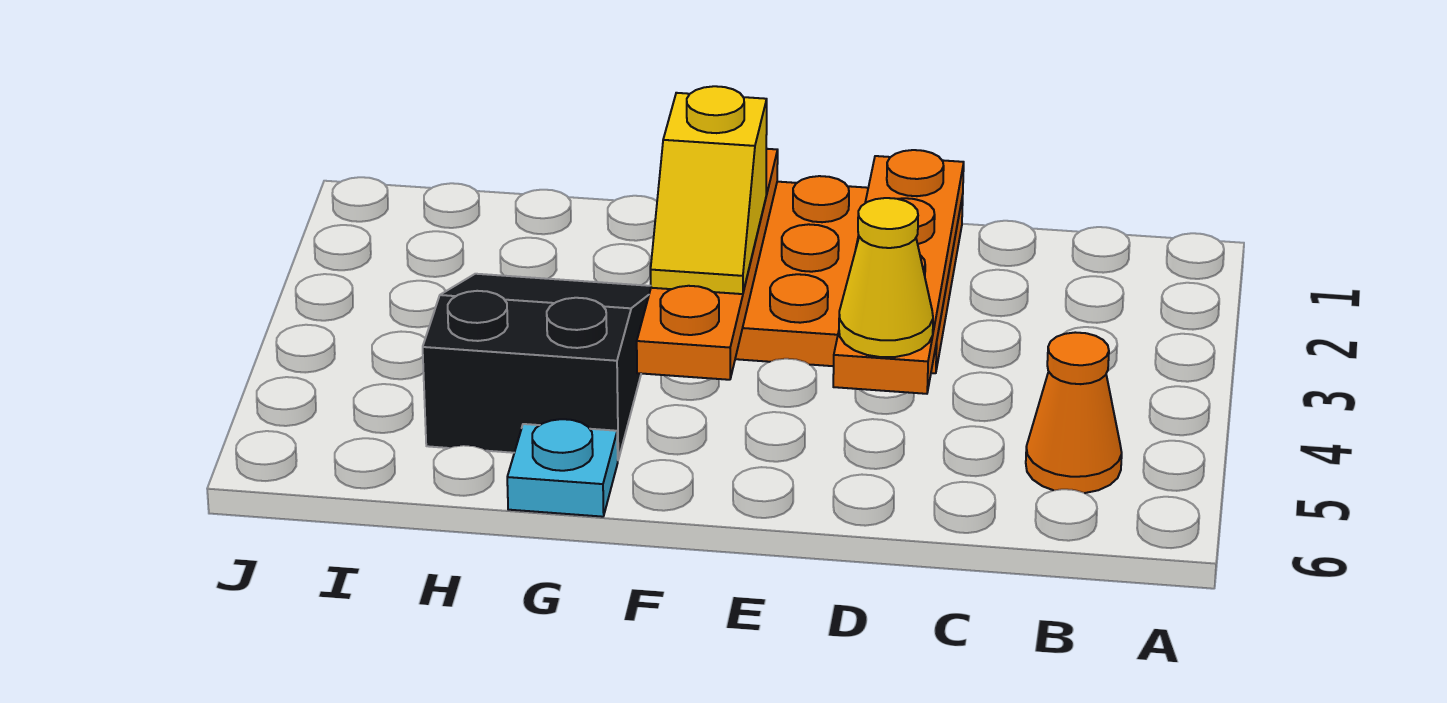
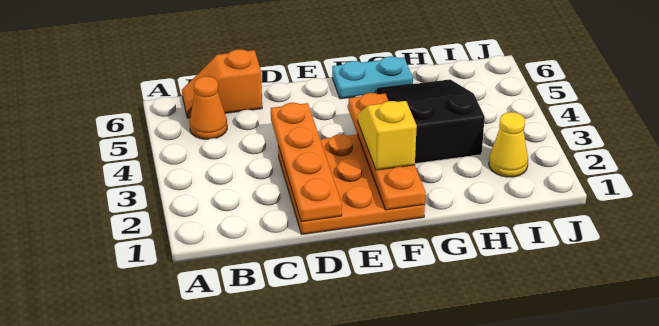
none -> orange slope B6:C6 level 1 top C
yellow cone D4 level 3 -> yellow cone I2 level 1
black slope G3:H5 level 1 top 5 -> black slope G3:H5 level 1 top 3
cyan plate G6 level 1 -> cyan plate F6:G6 level 1

